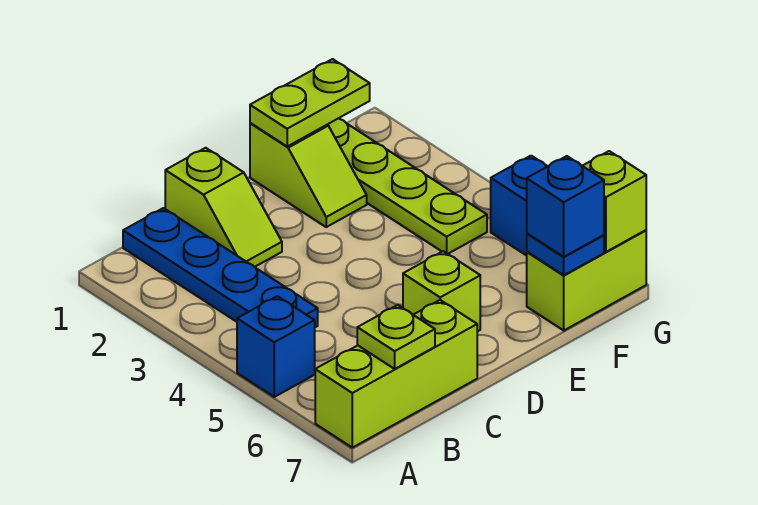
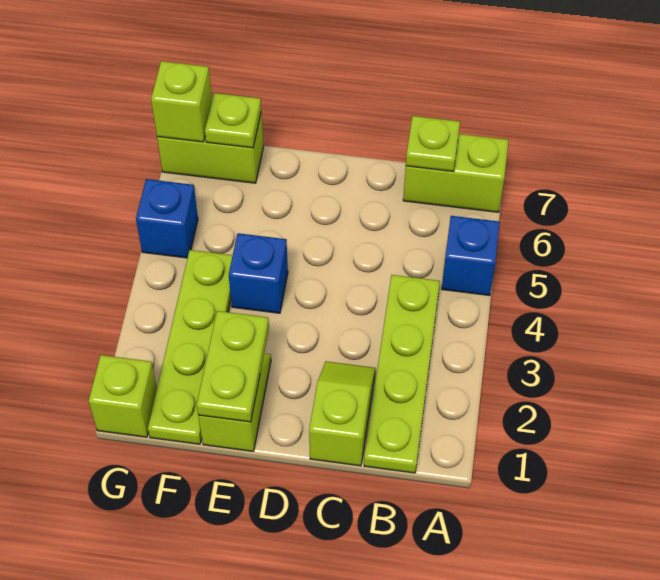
lime brick A7:C7 level 1 -> lime brick A7:B7 level 1
blue plate B1:B4 level 1 -> lime plate B1:B4 level 1
lime brick D6 level 1 -> lime brick G1 level 1
lime plate E1:F1 level 2 -> lime plate E1:E2 level 2
blue plate F7 level 2 -> lime plate F7 level 2
blue brick F7 level 3 -> blue brick E4 level 1

